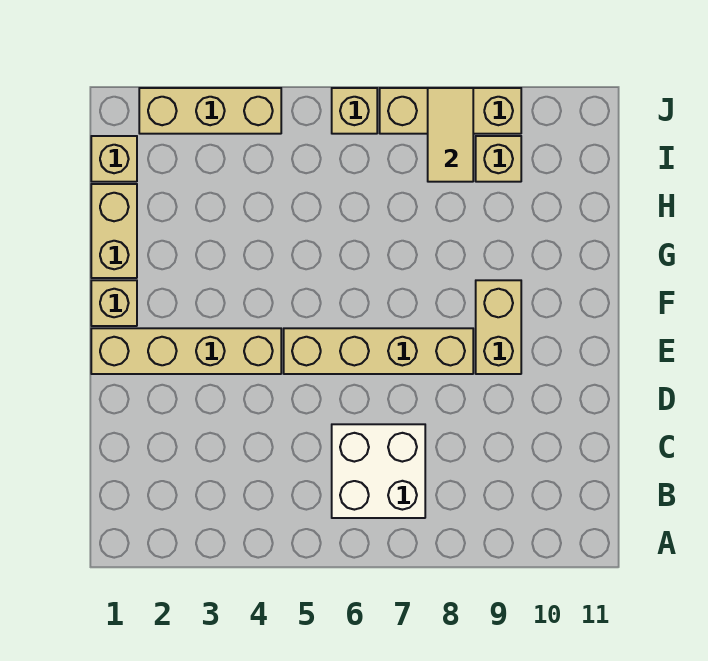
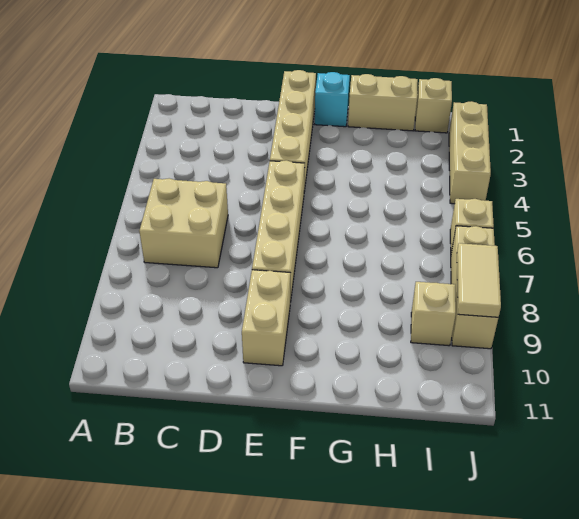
white brick B6:C7 level 1 -> tan brick B6:C7 level 1
tan brick E9:F9 level 1 -> tan brick E9:E10 level 1
tan brick F1 level 1 -> cyan brick F1 level 1
tan tile I8:J8 level 2 -> tan tile J8:J9 level 2

